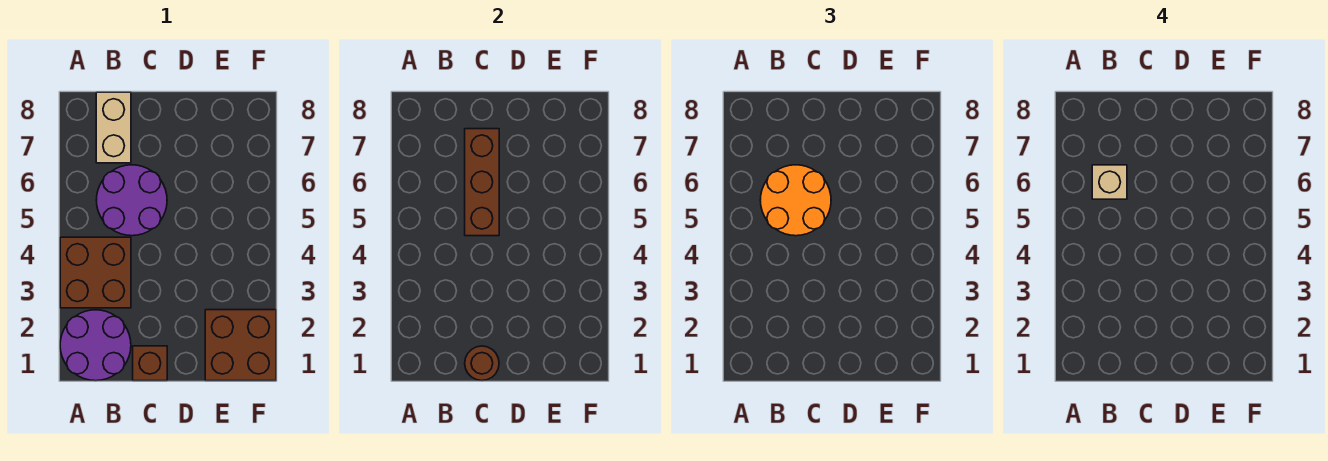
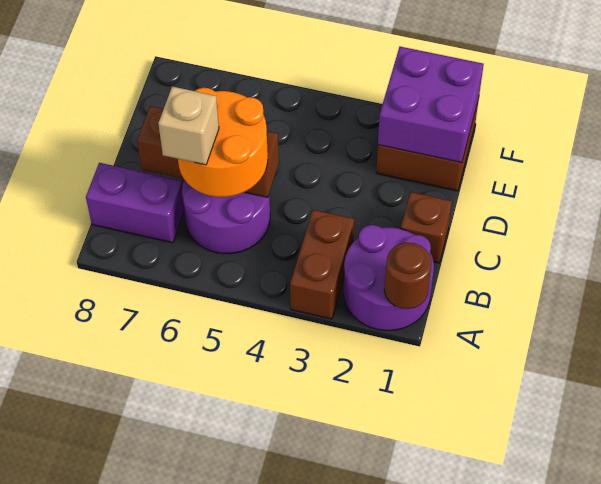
brown brick A3:B4 level 1 -> brown brick A3:B3 level 1
tan brick B7:B8 level 1 -> purple brick B7:B8 level 1
brown round brick C1 level 2 -> brown round brick A1 level 2
none -> purple brick E1:F2 level 2

